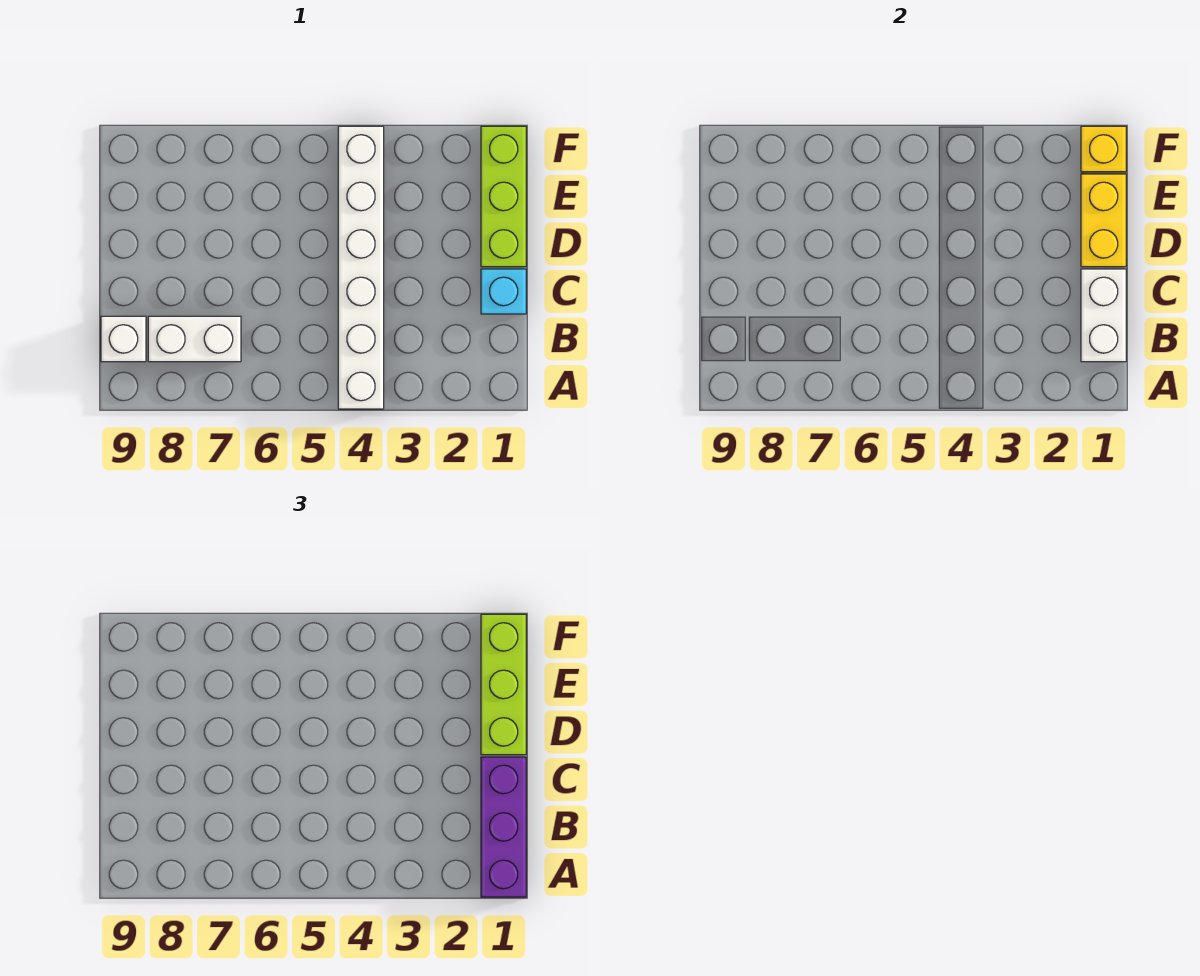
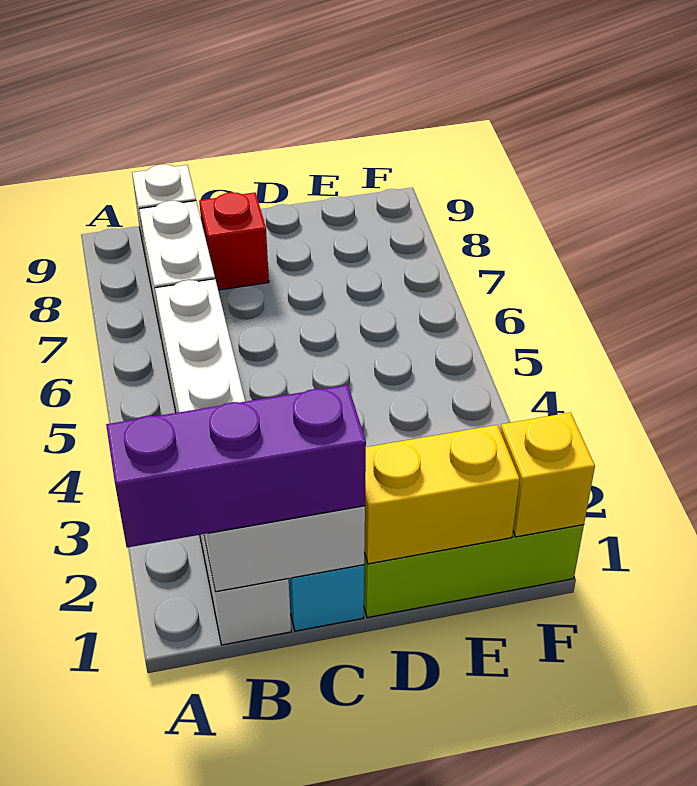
white brick A4:F4 level 1 -> white brick B1:B6 level 1
none -> red brick C8 level 1
lime brick D1:F1 level 3 -> none

